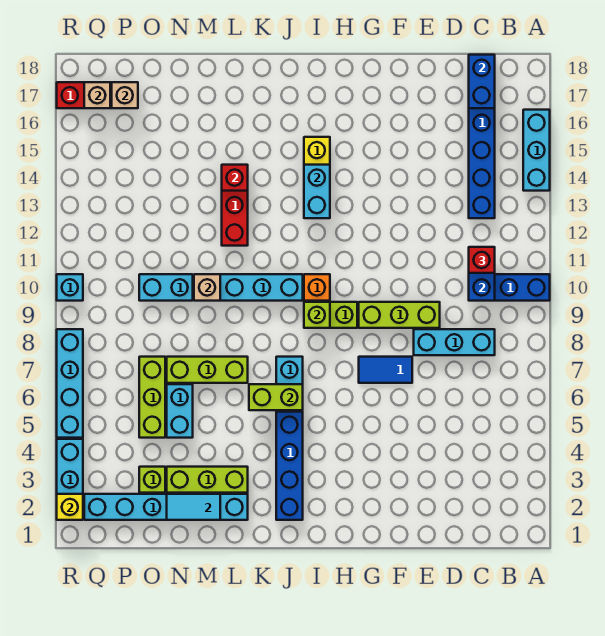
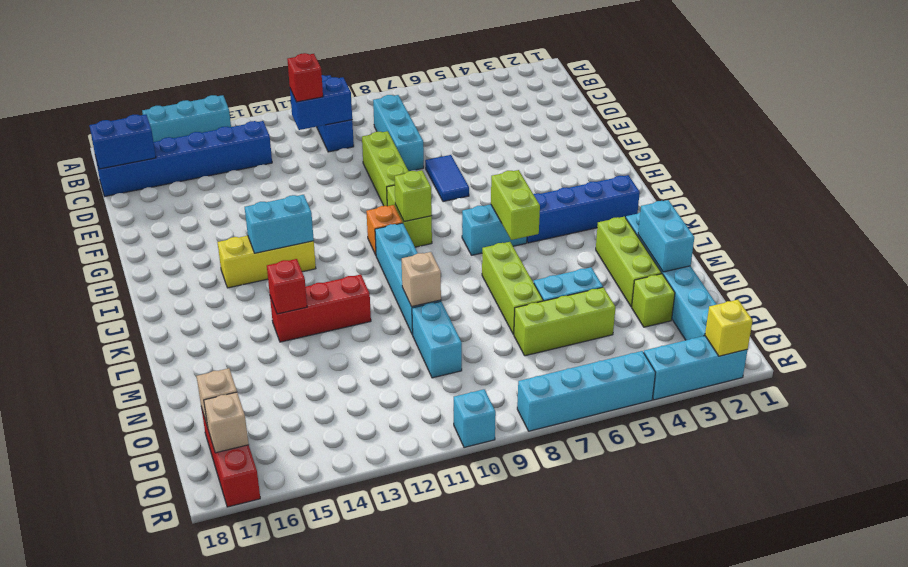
cyan tile M2:N2 level 2 -> cyan brick M2:N2 level 2

